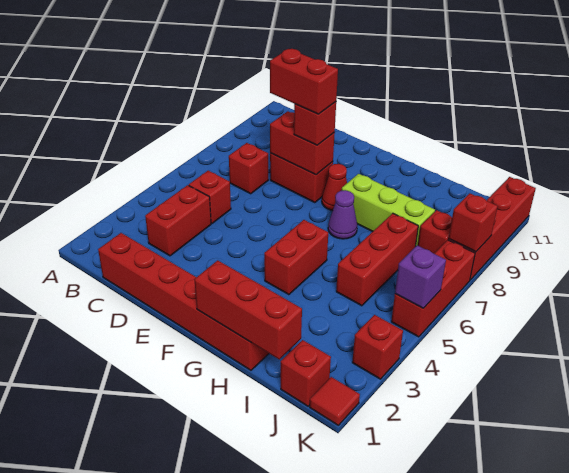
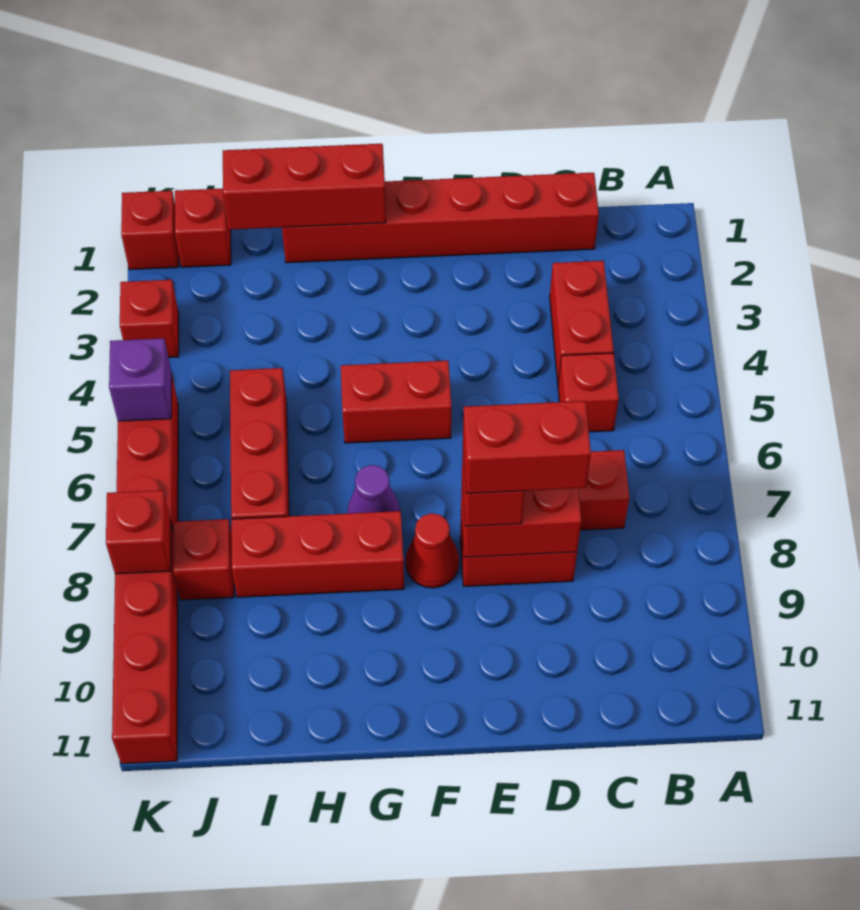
red brick G4:G5 level 1 -> red brick F5:G5 level 1
lime brick G8:I8 level 1 -> red brick G8:I8 level 1
red tile K1 level 1 -> red brick K1 level 1

